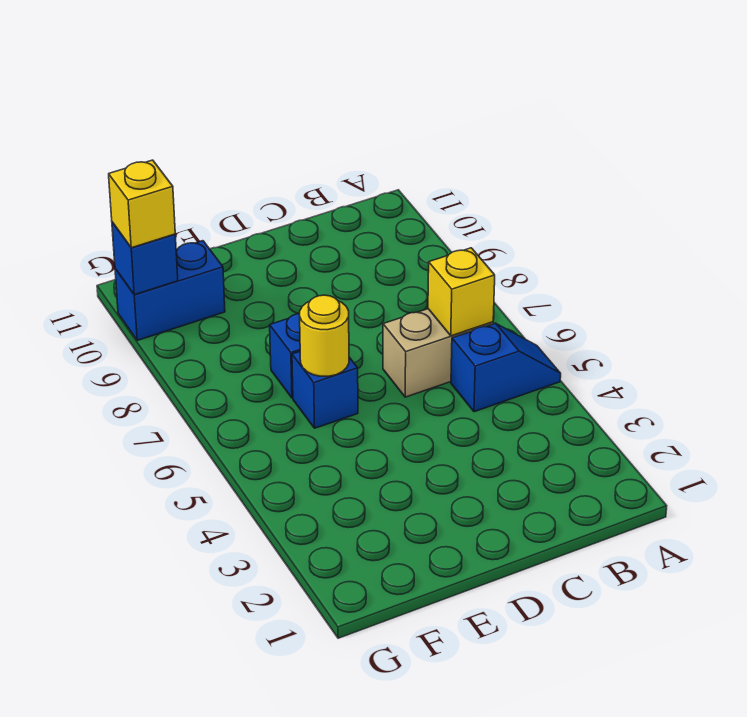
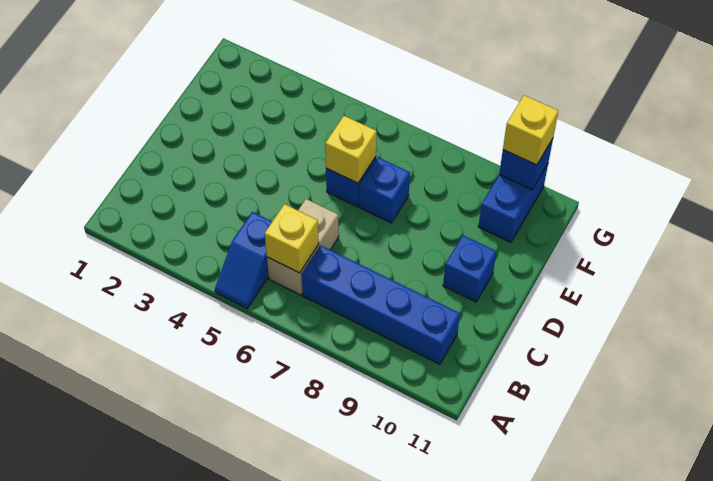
none -> blue brick B7:B10 level 1
none -> blue brick D10 level 1
yellow round brick E6 level 2 -> yellow brick E6 level 2

